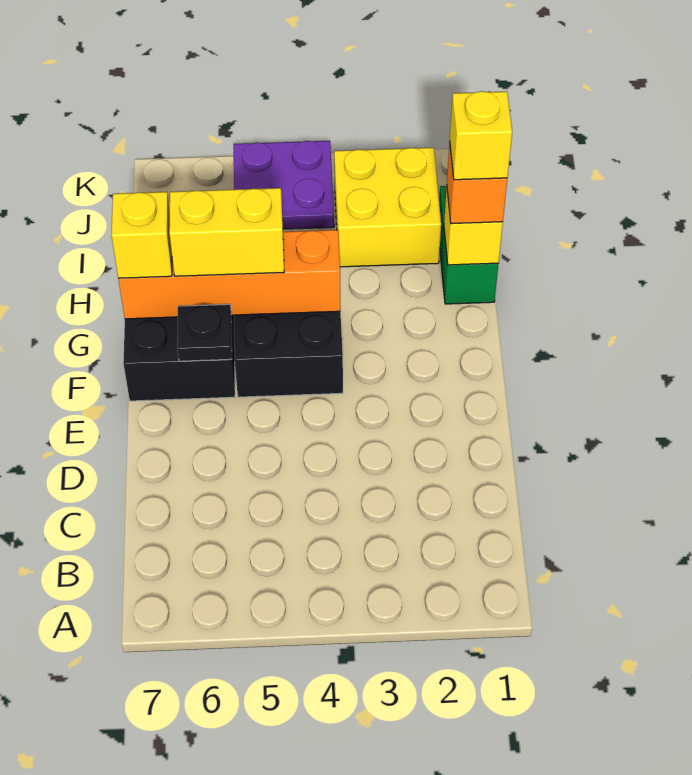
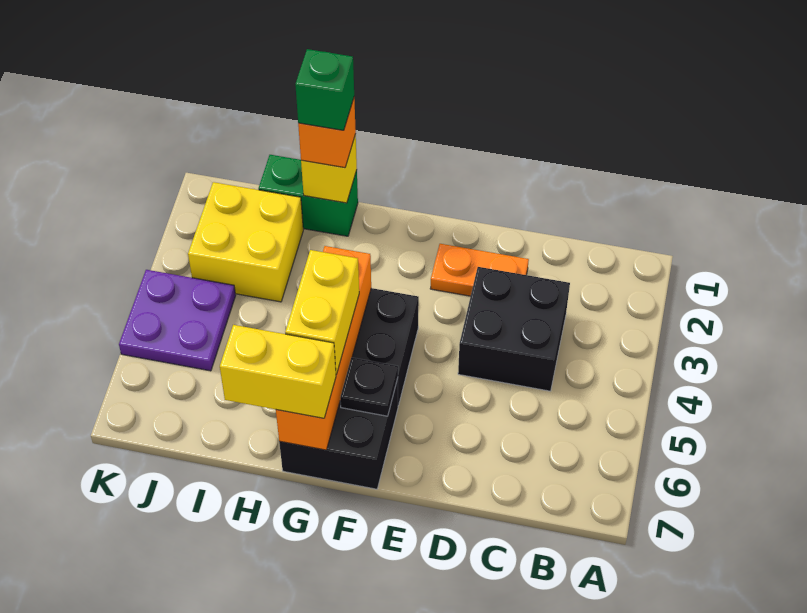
none -> black brick C3:D4 level 1
none -> orange plate D2:E2 level 1
yellow brick G7 level 3 -> yellow brick G7:H7 level 3
yellow brick H1 level 4 -> green brick H1 level 4

